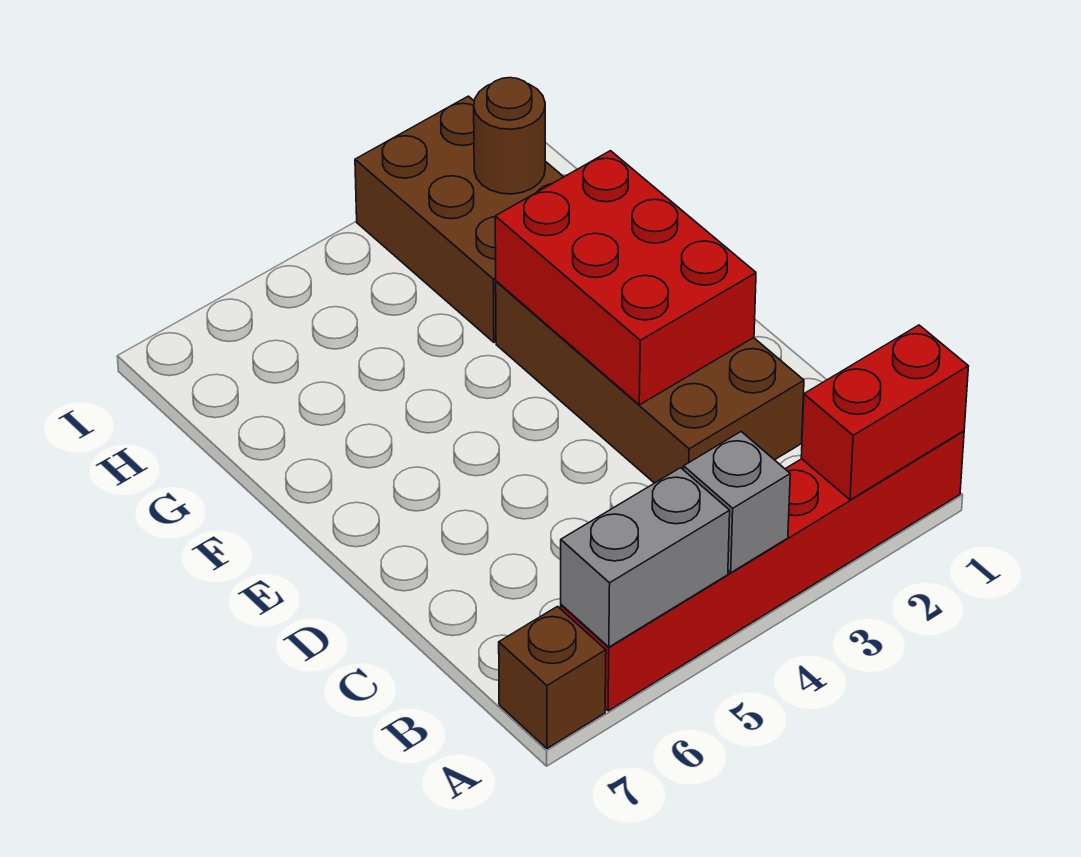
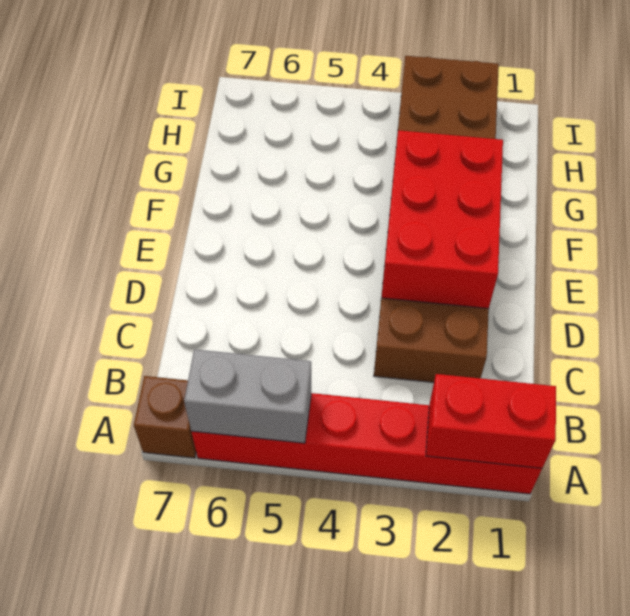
grey brick A4 level 2 -> none
brown round brick H2 level 2 -> none

